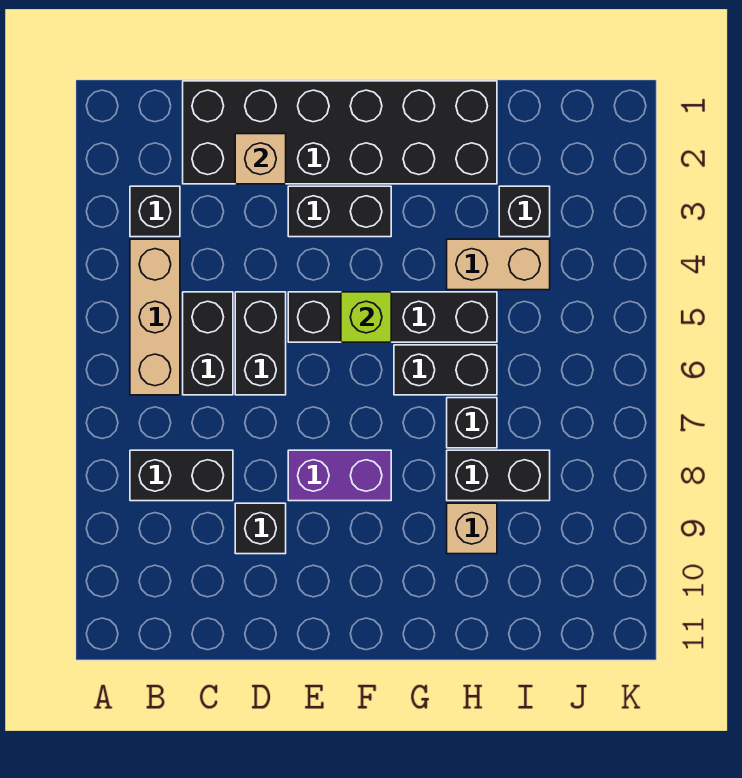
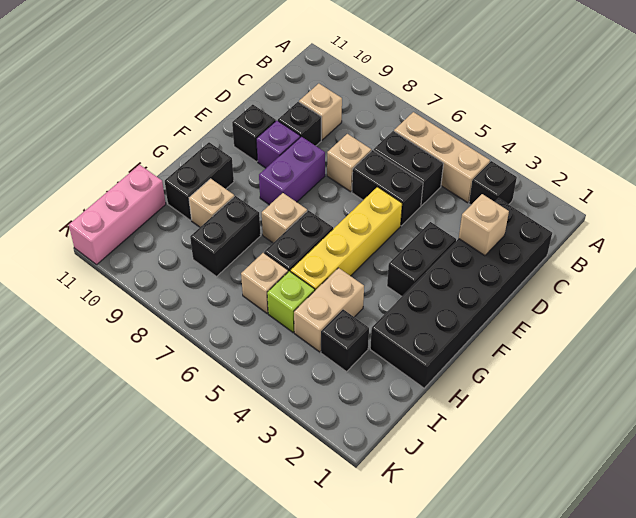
black brick B8:C8 level 1 -> black brick G10:H10 level 1
none -> tan brick C9 level 1
none -> tan brick D7 level 1
black brick E5:H5 level 1 -> yellow brick E5:H5 level 1
none -> purple brick E9 level 1
lime brick F5 level 2 -> lime brick I5 level 1
none -> tan brick G7 level 1
black brick H7 level 1 -> black brick E10 level 1
none -> tan brick I6 level 1
none -> pink brick I11:K11 level 1

